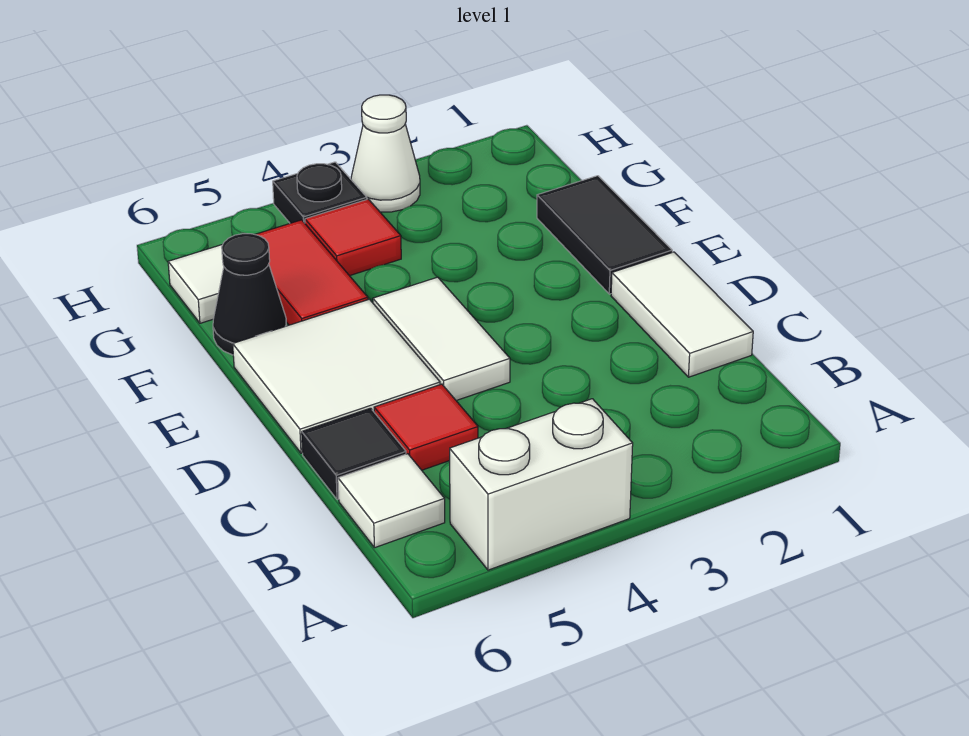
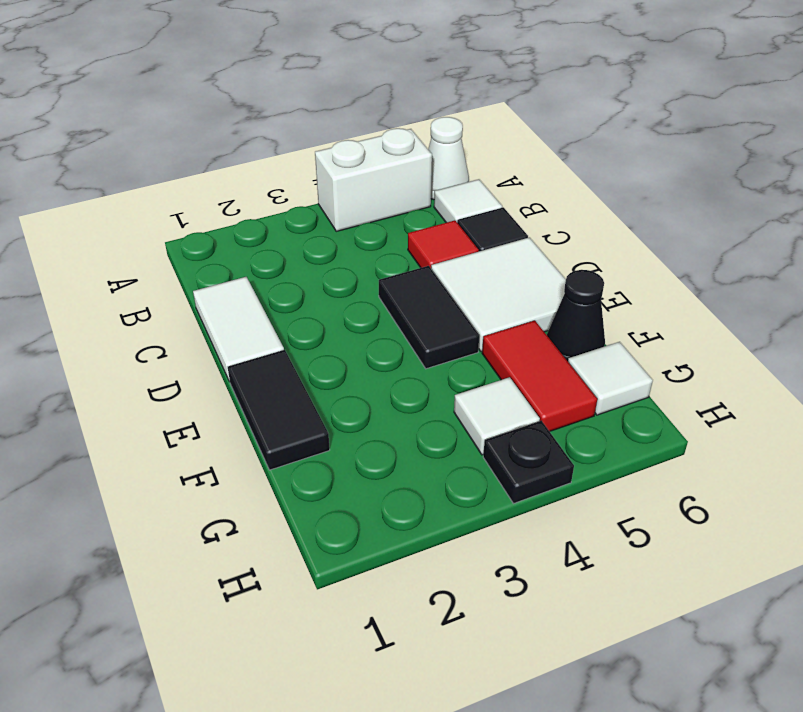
white tile D4:E4 level 1 -> black tile D4:E4 level 1
red tile G4 level 1 -> white tile G4 level 1
white cone H3 level 1 -> white cone A6 level 1

